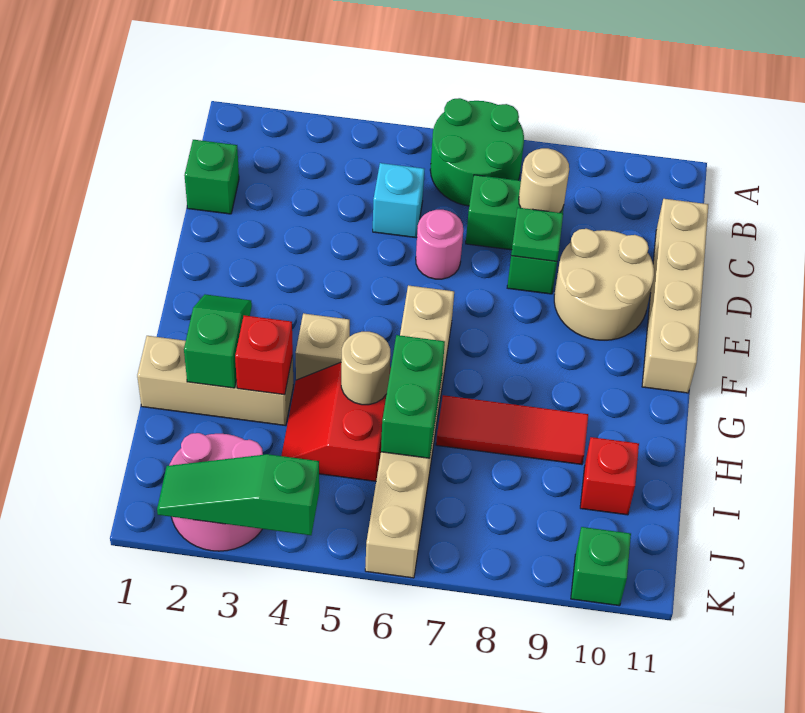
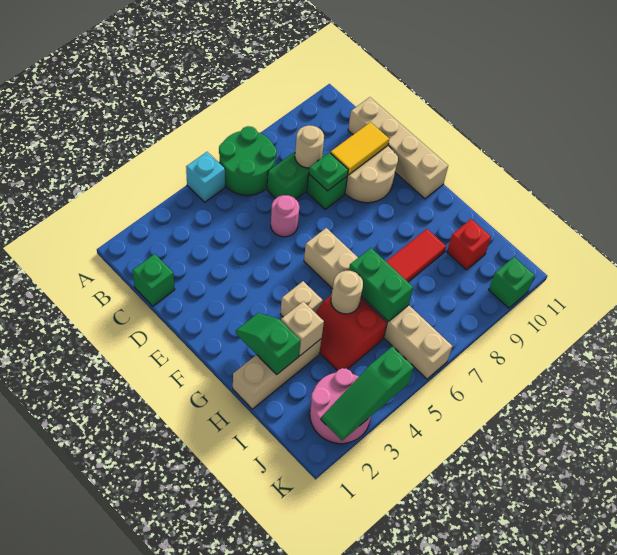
cyan brick C5 level 1 -> cyan brick A5 level 1
none -> yellow tile D9:D10 level 2
red brick H3 level 2 -> tan brick H3 level 2

